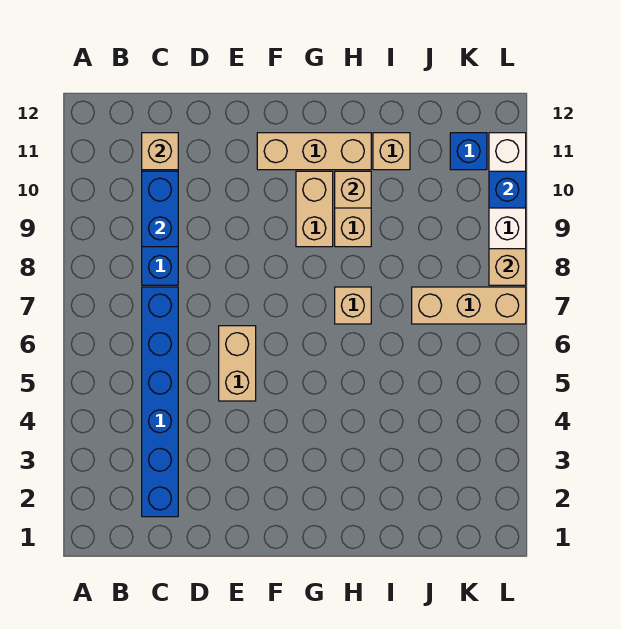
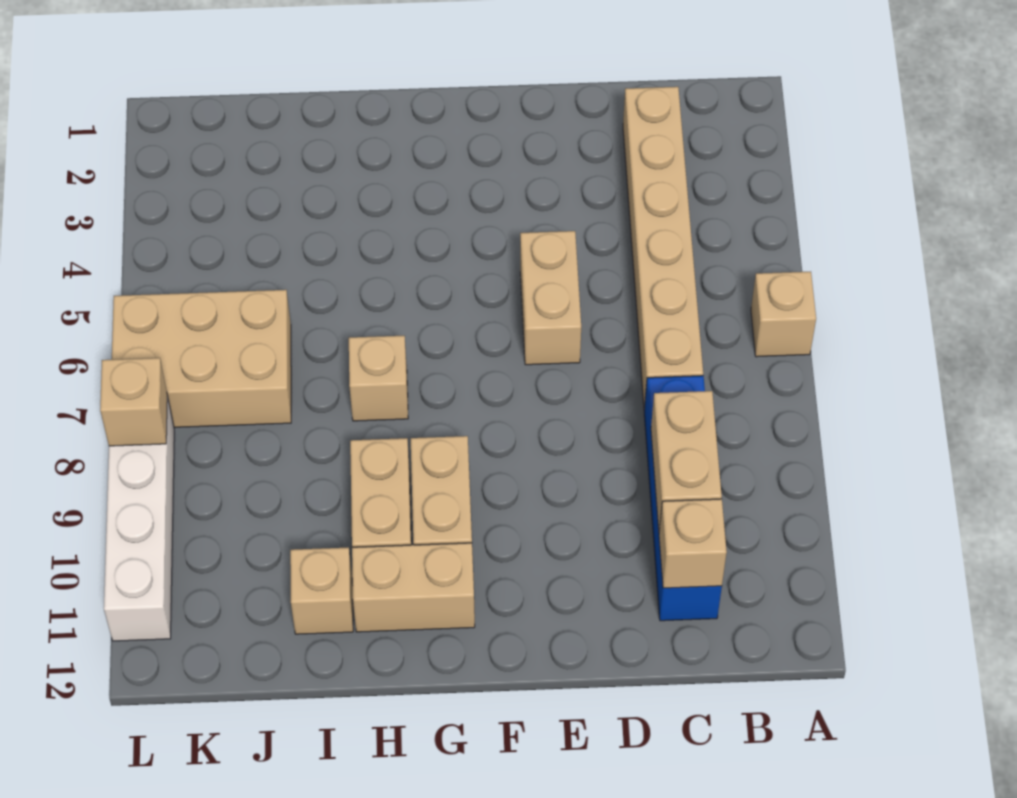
blue brick C2:C7 level 1 -> tan brick C2:C7 level 1
blue brick C9:C10 level 2 -> tan brick C9:C10 level 2
tan brick F11:H11 level 1 -> tan brick G11:H11 level 1
tan brick H10 level 2 -> tan brick A6 level 1
tan brick J7:L7 level 1 -> tan brick J6:L7 level 1
blue brick K11 level 1 -> none
blue brick L10 level 2 -> none

